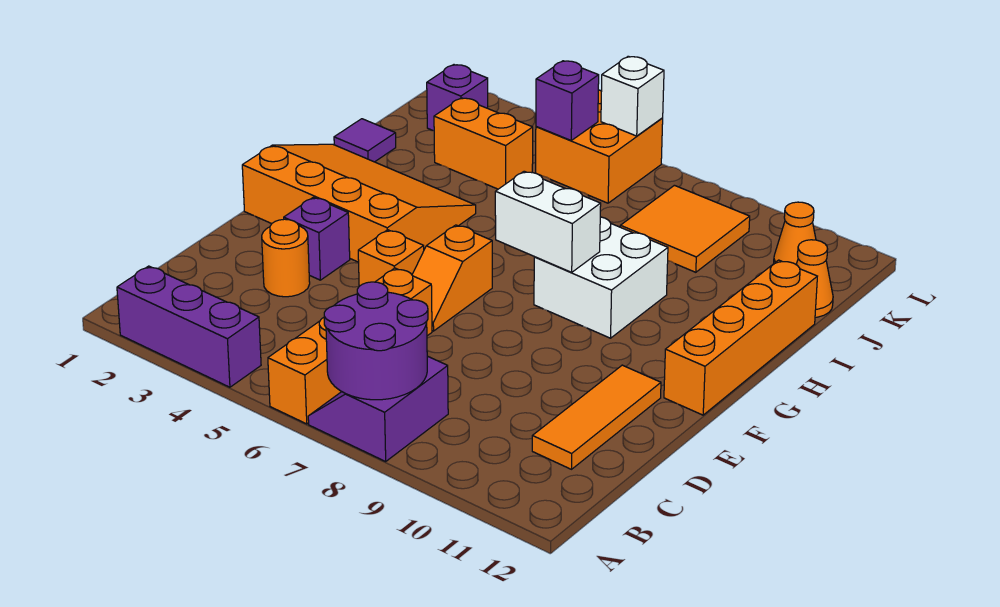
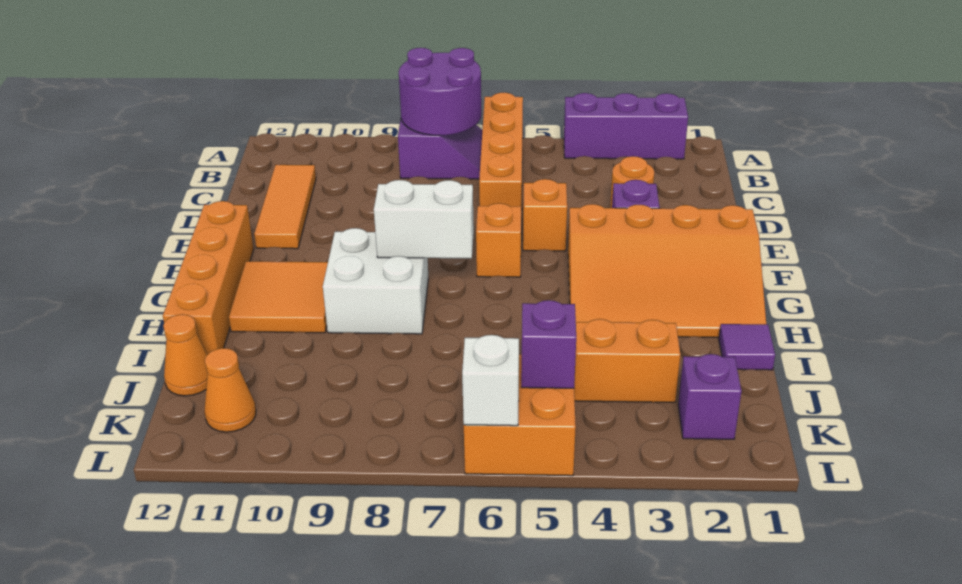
orange tile J8:K9 level 1 -> orange tile G10:H11 level 1

